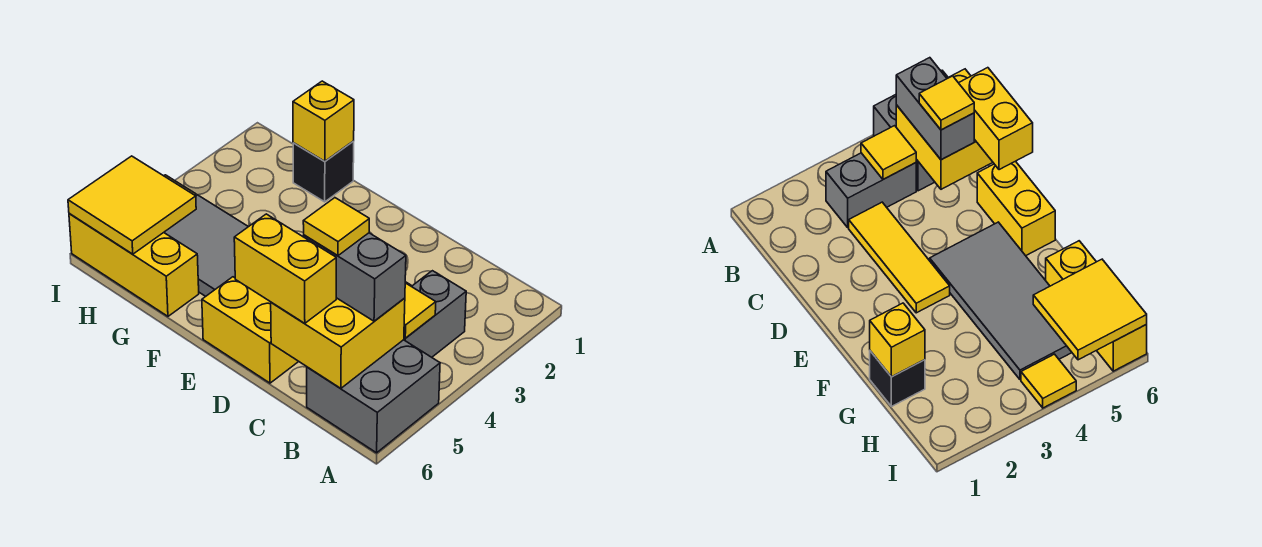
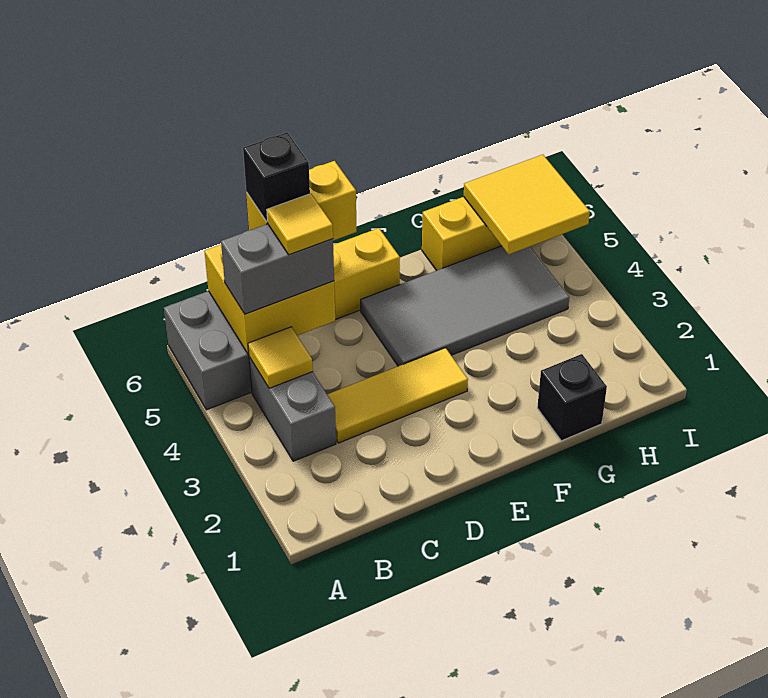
none -> black brick C6 level 4
yellow brick G1 level 2 -> none
yellow tile I4 level 1 -> none

